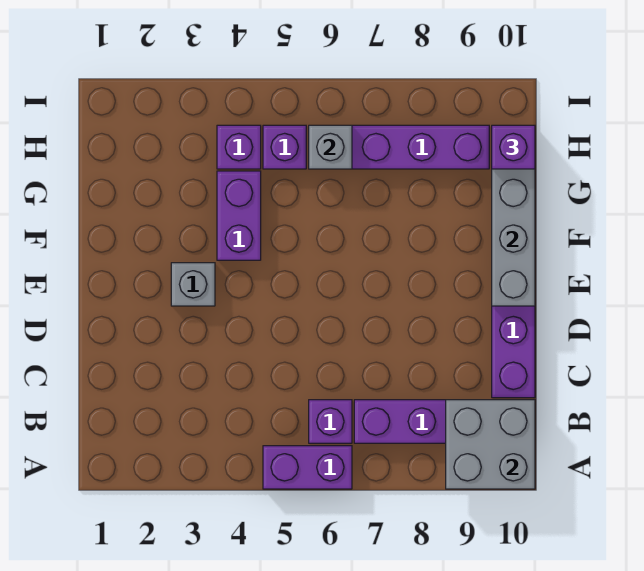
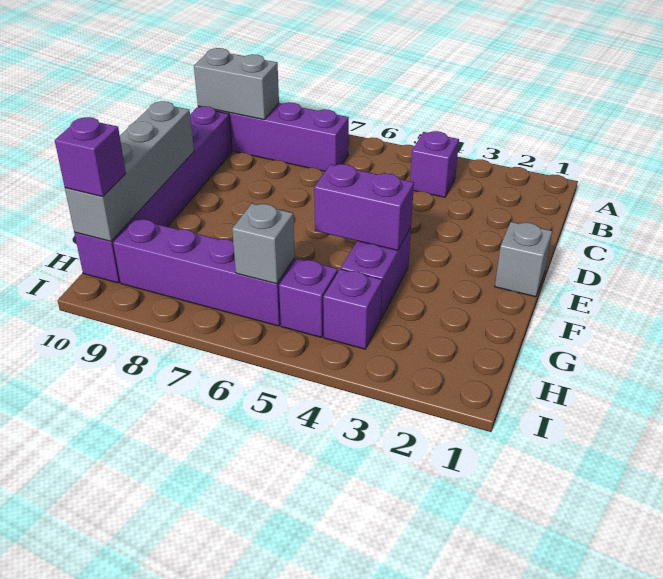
purple brick A5:A6 level 1 -> purple brick F4:F5 level 2
grey brick A9:B10 level 2 -> grey brick B9:B10 level 2
purple brick B6 level 1 -> purple brick B4 level 1
grey brick E3 level 1 -> grey brick E1 level 1

